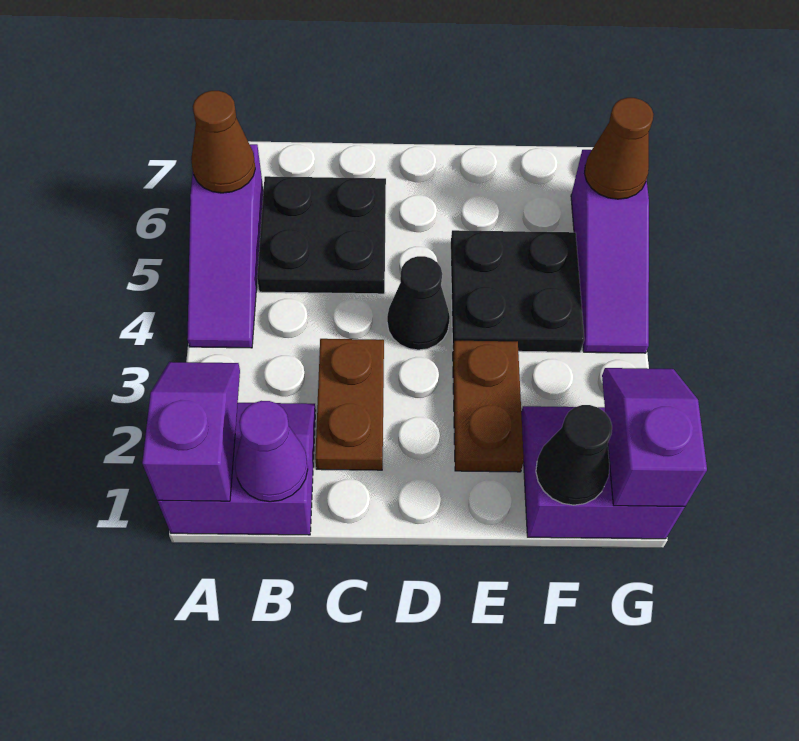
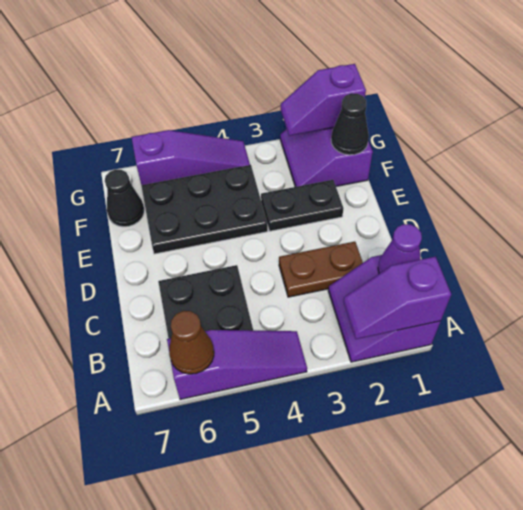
black cone D4 level 1 -> black cone F7 level 1
brown plate E2:E3 level 1 -> black plate E2:E3 level 1
black plate E4:F5 level 1 -> black plate E4:F6 level 1
brown cone G6 level 2 -> none

